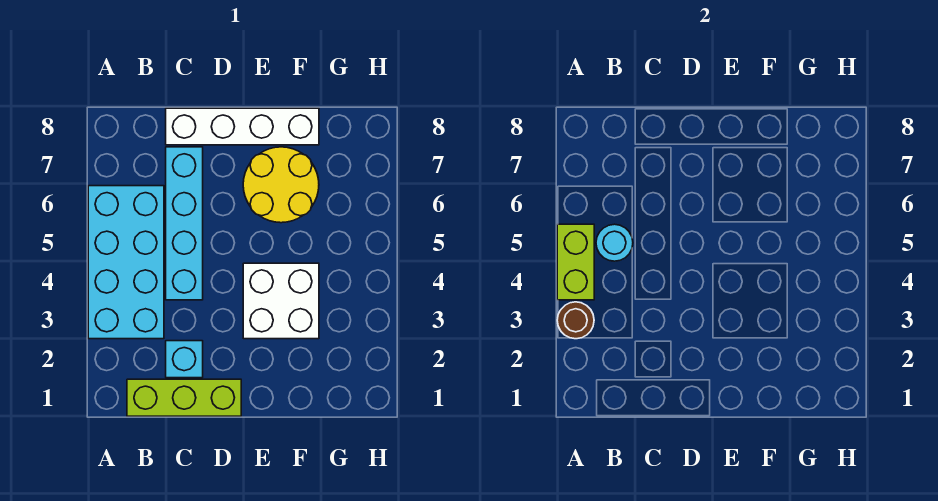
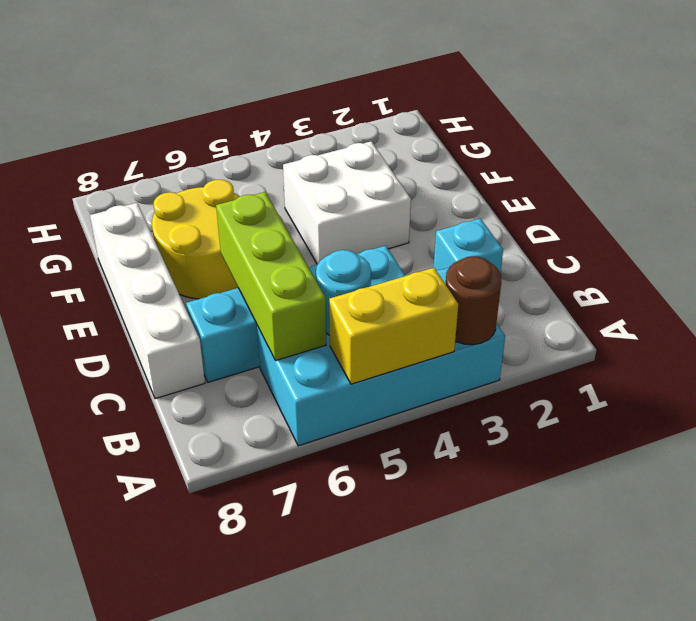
lime brick A4:A5 level 2 -> yellow brick A4:A5 level 2
lime brick B1:D1 level 1 -> lime brick B6:D6 level 2

